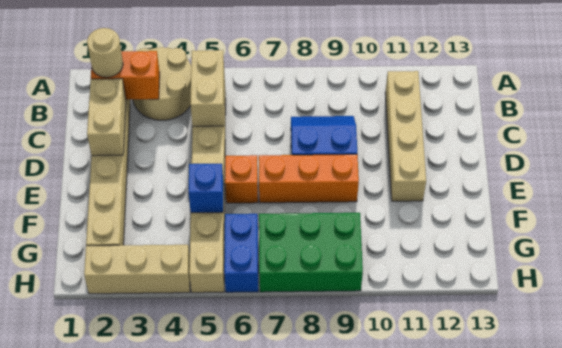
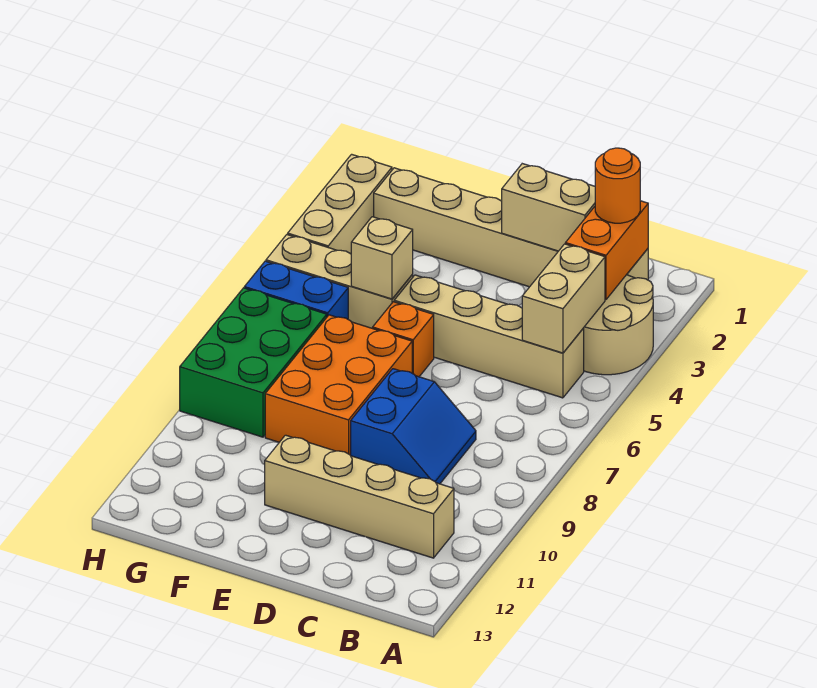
tan round brick B2 level 3 -> orange round brick B2 level 3
tan brick B5:C5 level 2 -> tan brick B4:B5 level 2
orange brick E7:E9 level 1 -> orange brick E7:F9 level 1
blue brick F5 level 2 -> tan brick F5 level 2

